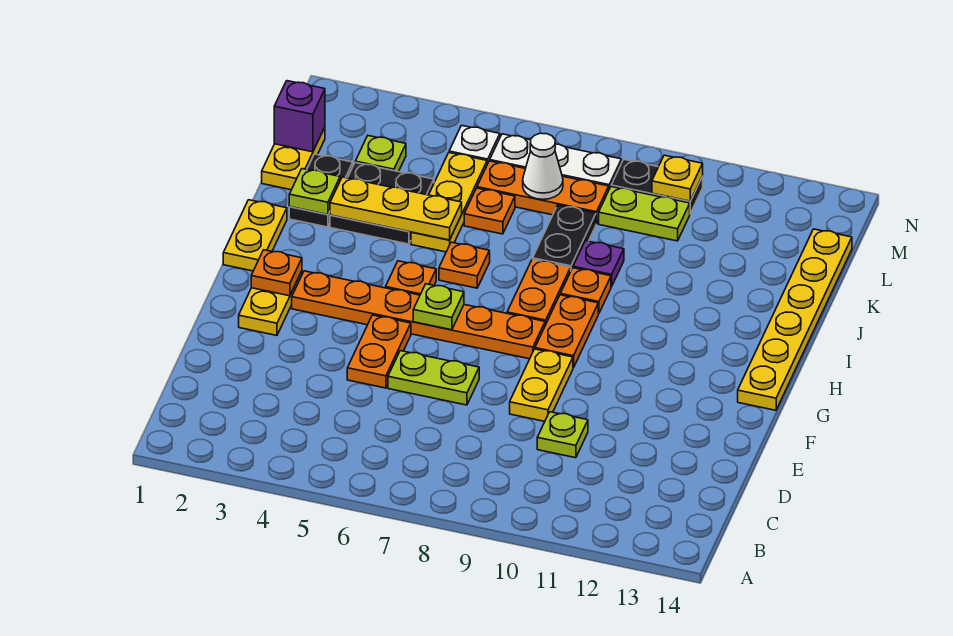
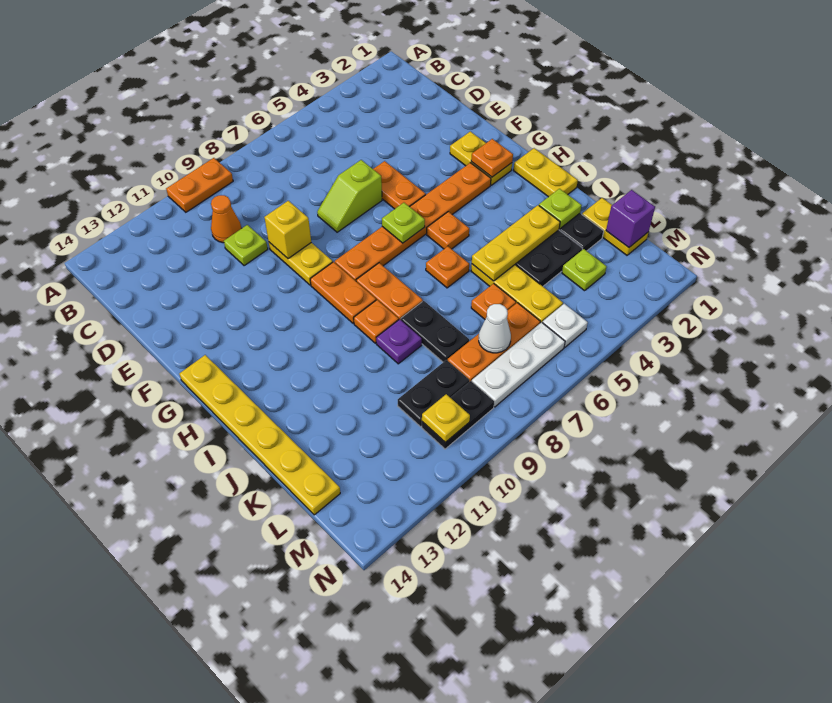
none -> orange plate A9:A10 level 1
none -> orange cone C10 level 1
lime plate E6:E7 level 1 -> lime slope E6:E7 level 1 top 6
none -> yellow brick E9 level 2
lime plate L9:L10 level 1 -> black plate L9:L10 level 1

